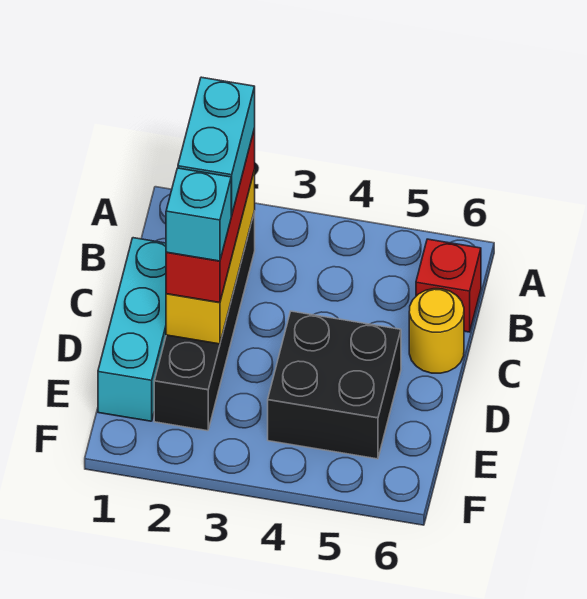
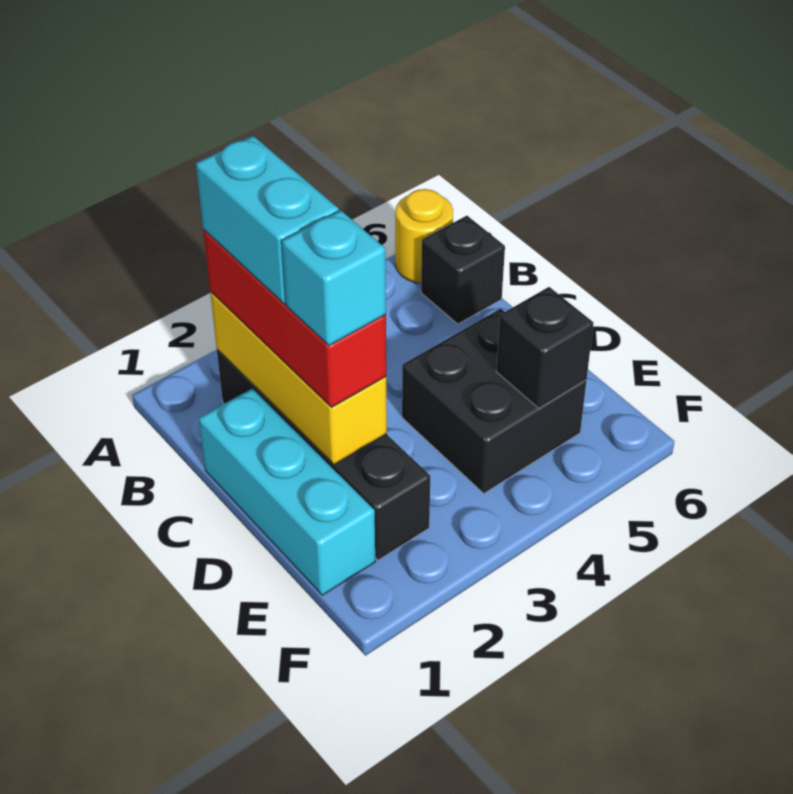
red brick B6 level 1 -> black brick B6 level 1
yellow round brick C6 level 1 -> yellow round brick A6 level 1
none -> black brick E5 level 2

